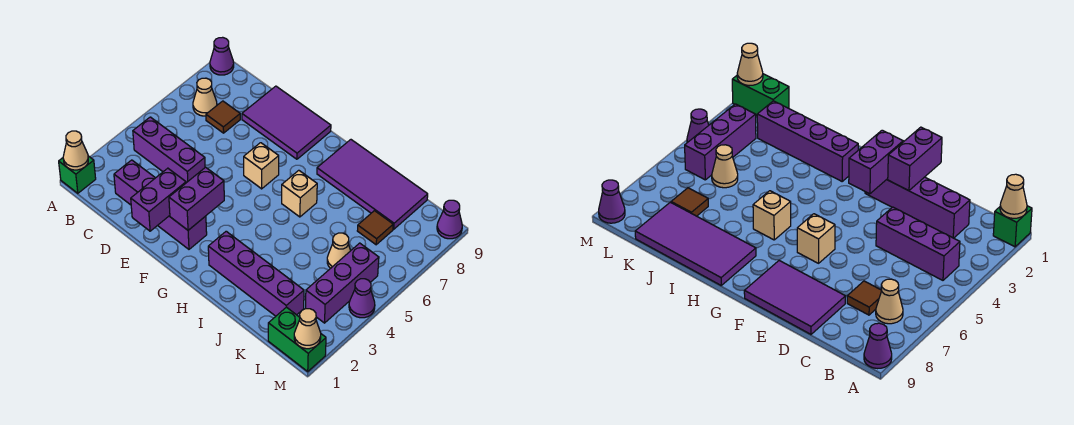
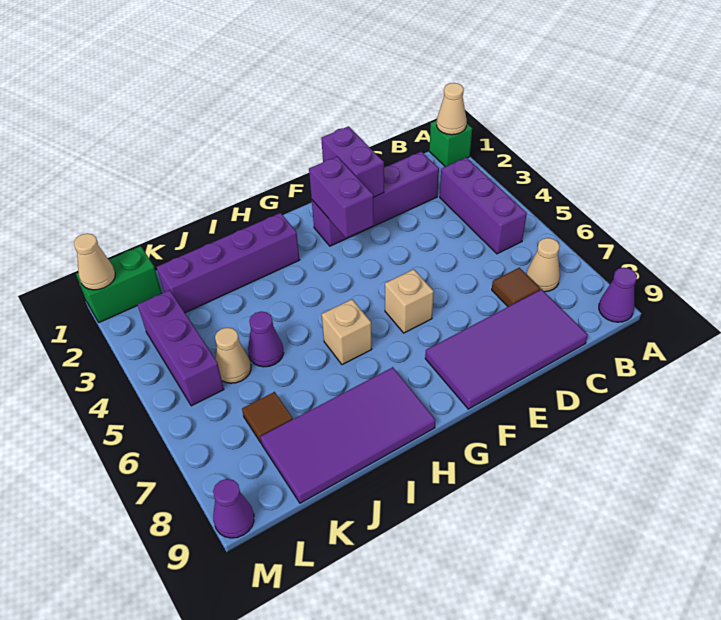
purple brick B4:D4 level 1 -> purple brick B3:B5 level 1
purple tile D8:F9 level 1 -> purple tile C8:F9 level 1
purple cone M4 level 1 -> purple cone J5 level 1

